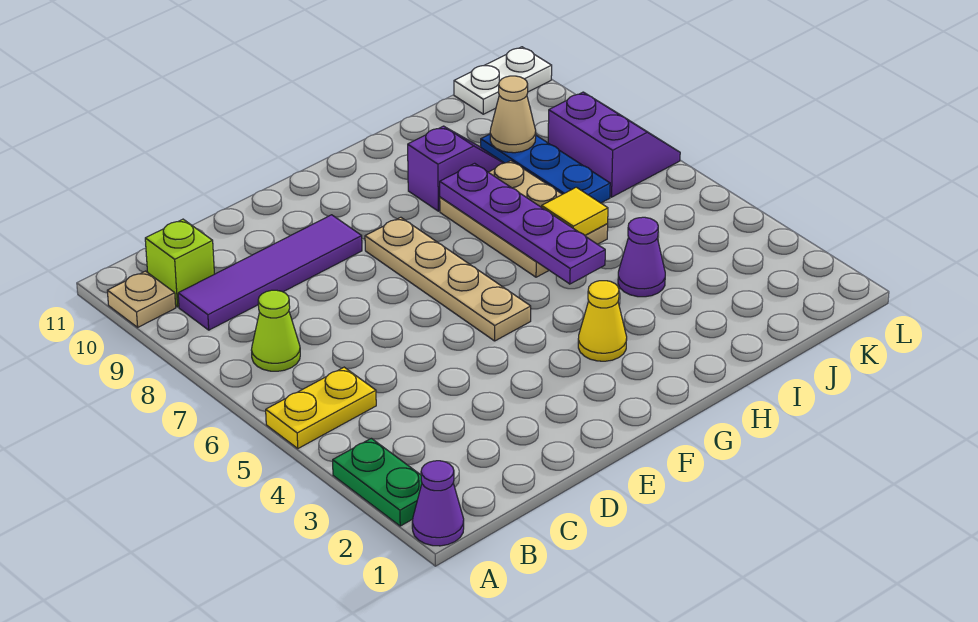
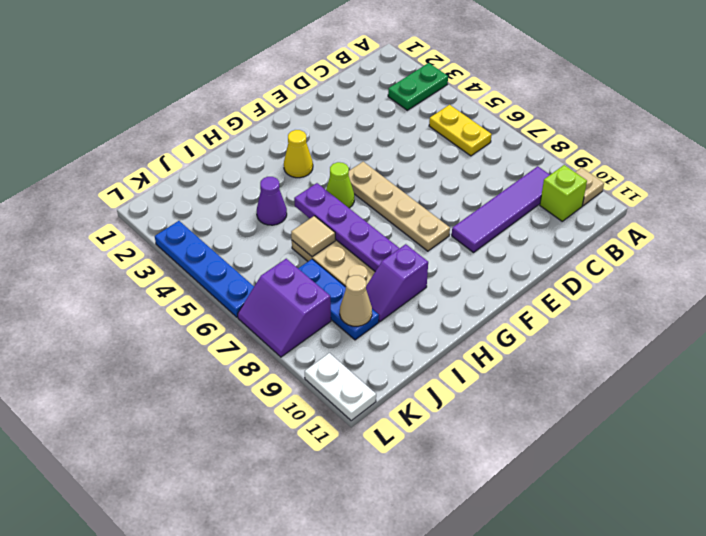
purple cone A1 level 1 -> none
green plate A2:A3 level 1 -> green plate A3:B3 level 1
yellow plate A5:B5 level 1 -> yellow plate B5:B6 level 1
lime cone B7 level 1 -> lime cone G5 level 1
yellow tile I6 level 2 -> tan tile I6 level 2
white plate K11:L11 level 1 -> white plate L10:L11 level 1
none -> blue plate L3:L6 level 1

